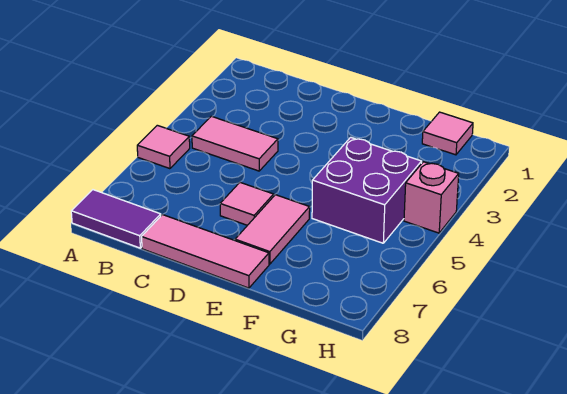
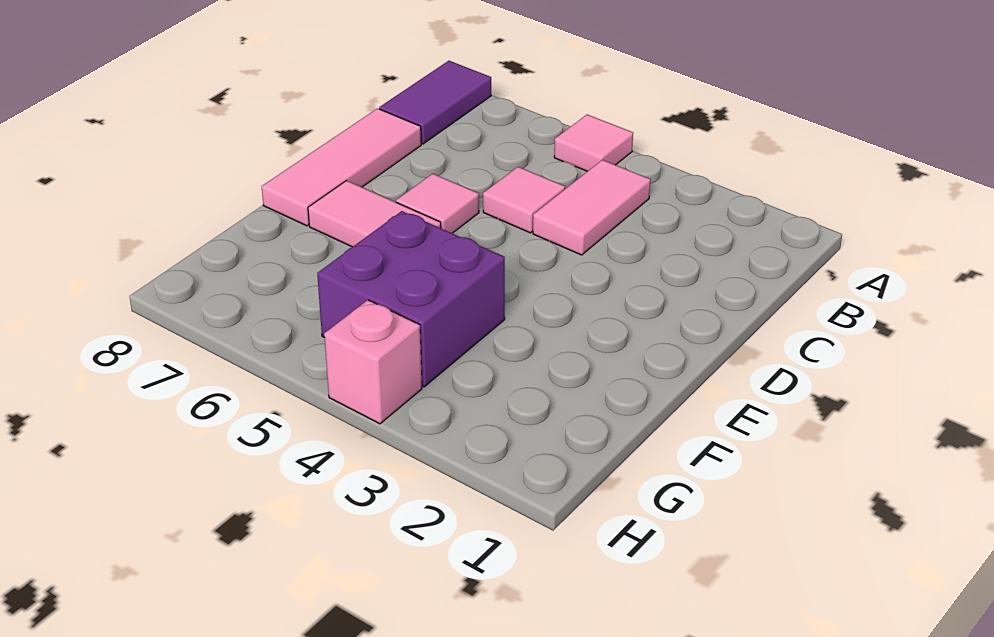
pink tile G1 level 1 -> pink tile C5 level 1

